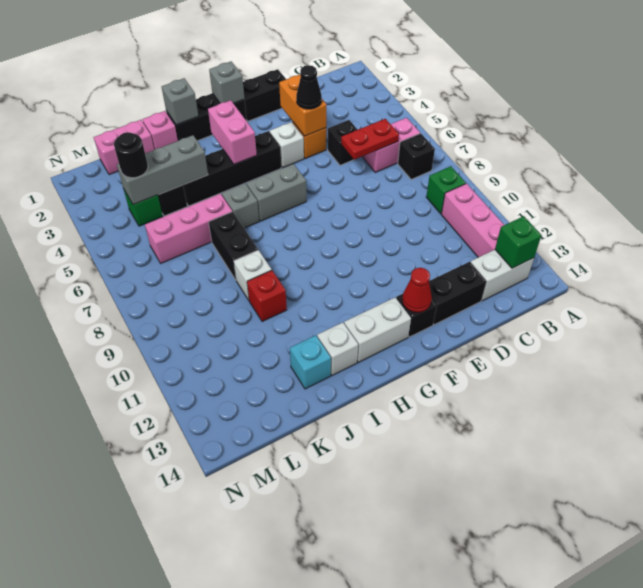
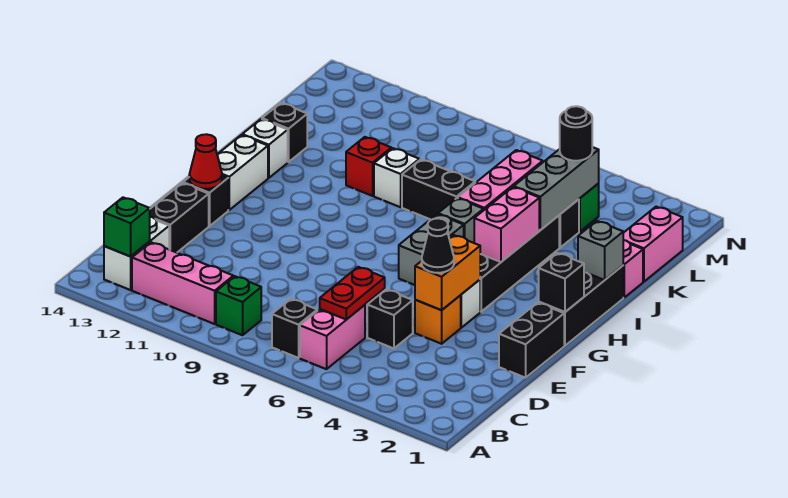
orange brick E3:E4 level 2 -> orange brick E4:F4 level 2
grey brick G1 level 2 -> black brick G1 level 2
pink brick H3:H4 level 2 -> pink brick H4:I4 level 2
cyan brick J13 level 1 -> black brick J13 level 1

